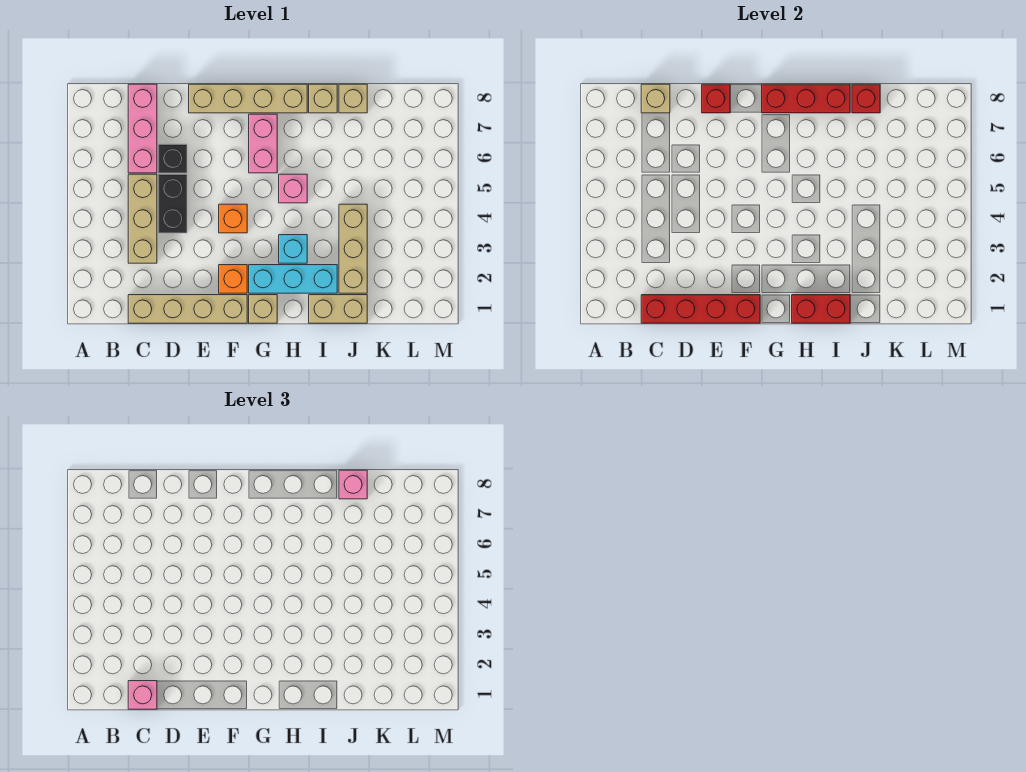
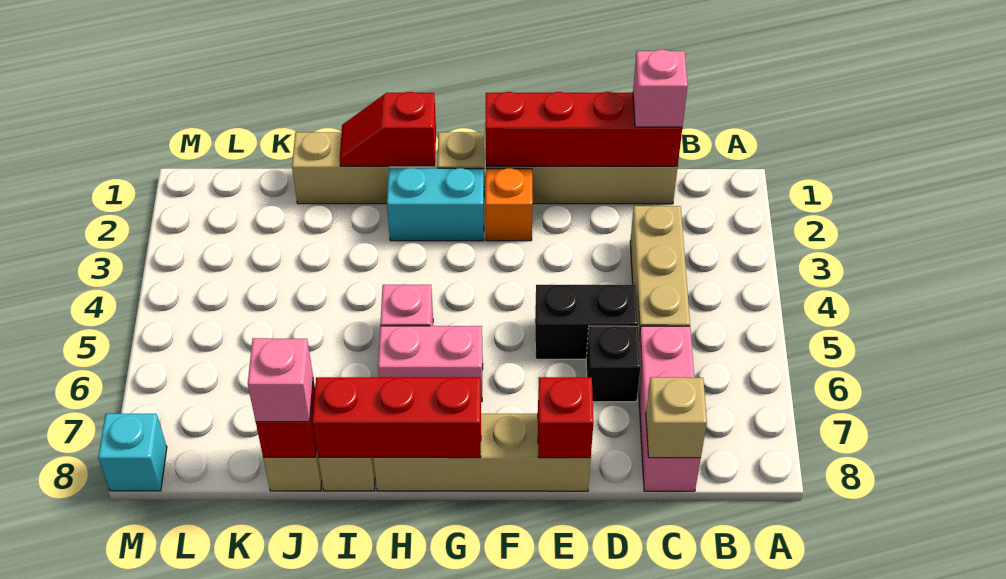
black brick D4:D5 level 1 -> black brick D5:E5 level 1
orange brick F4 level 1 -> none
cyan brick G2:I2 level 1 -> cyan brick G2:H2 level 1
pink brick G6:G7 level 1 -> pink brick G6:H6 level 1
red brick H1:I1 level 2 -> red slope H1:I1 level 2 top H
cyan brick H3 level 1 -> cyan brick M8 level 1
tan brick J2:J4 level 1 -> none

